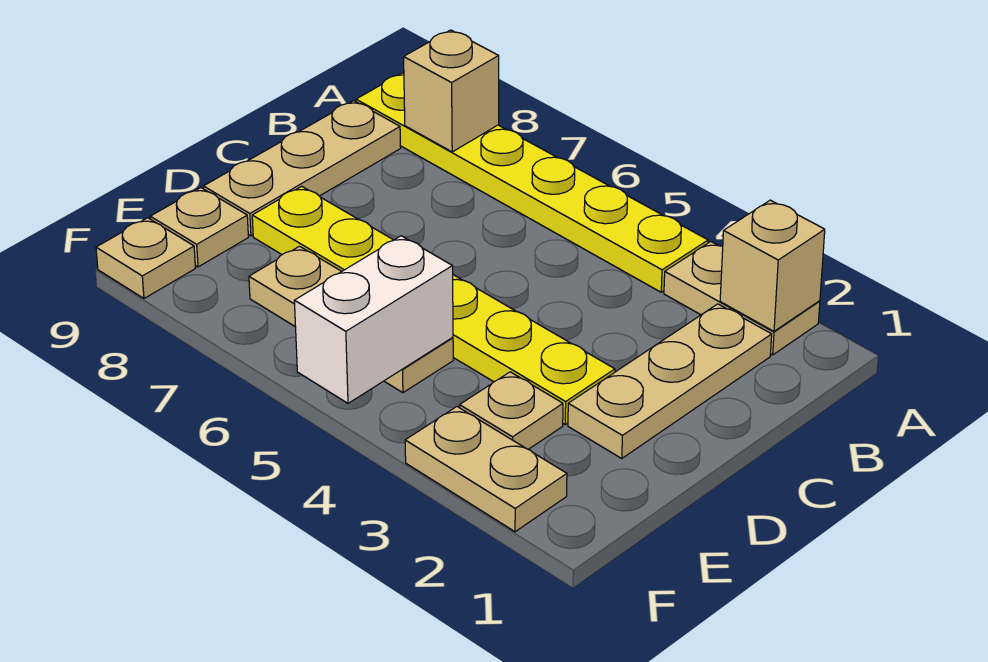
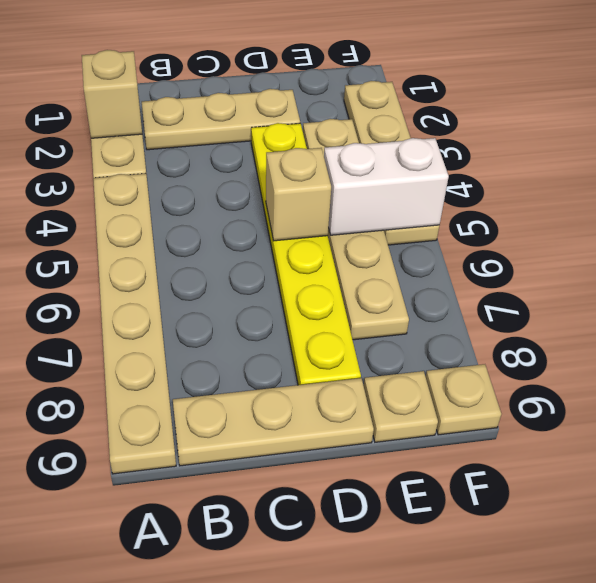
yellow plate A4:A9 level 1 -> tan plate A4:A9 level 1
tan brick A8 level 2 -> tan brick D5 level 2
tan plate F2:F3 level 1 -> tan plate F2:F5 level 1

